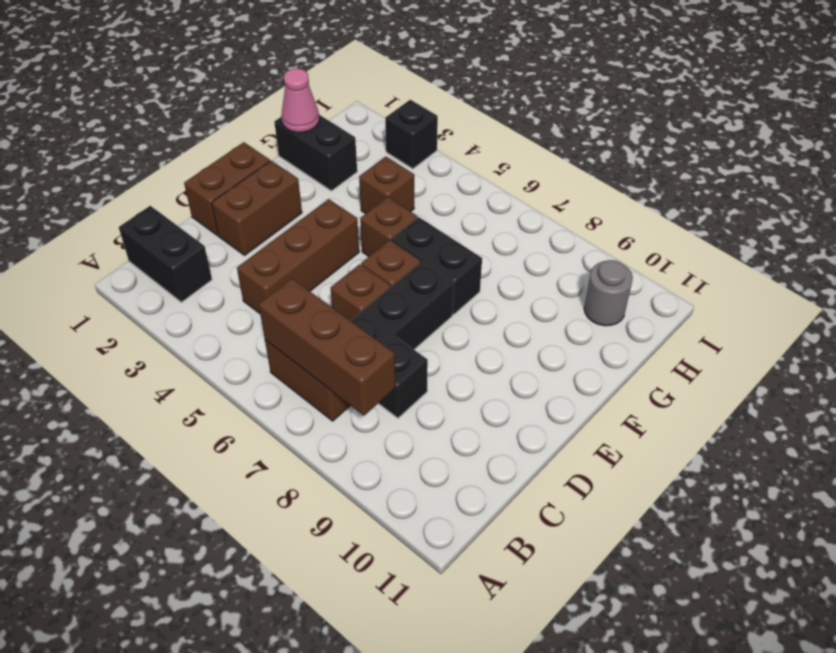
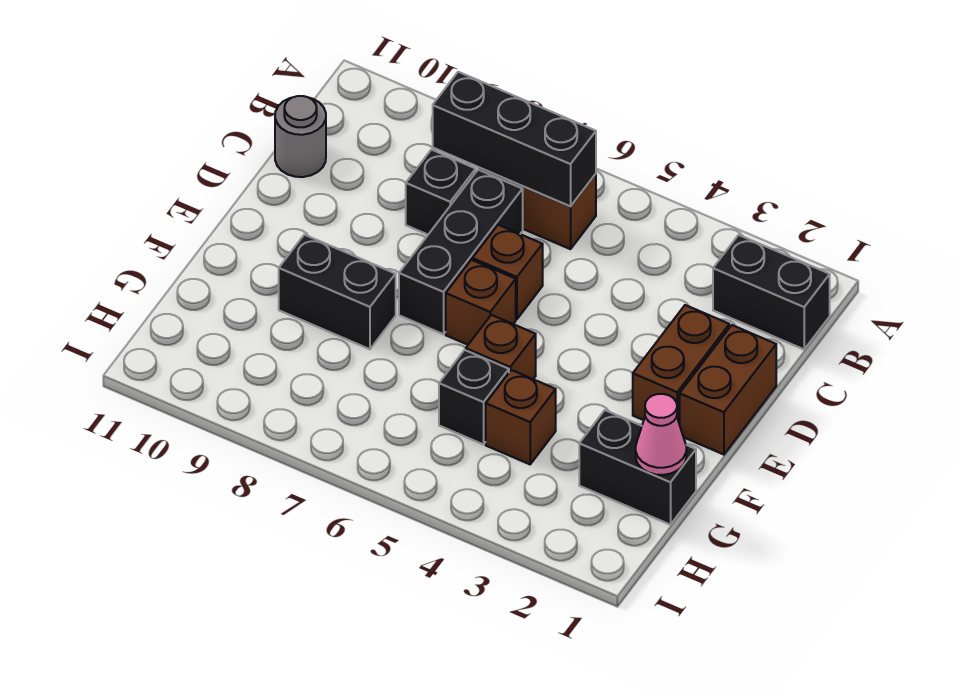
brown brick B6:B8 level 2 -> black brick B6:B8 level 2
brown brick C4:E4 level 1 -> none
black brick F6:F7 level 1 -> black brick F8:F9 level 1
grey round brick H10 level 1 -> grey round brick C11 level 1
black brick I3 level 1 -> black brick G5 level 1

